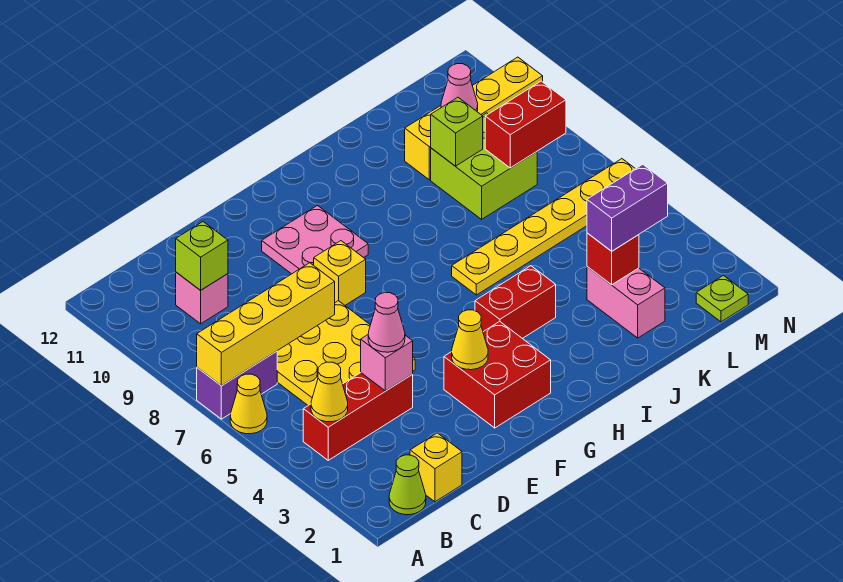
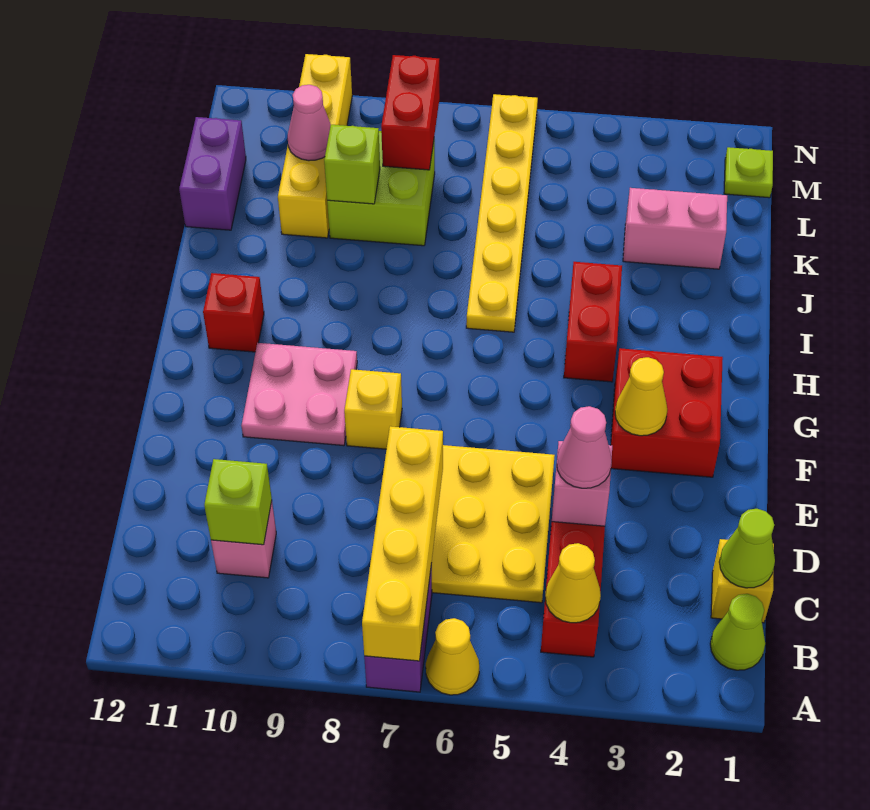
none -> lime cone C1 level 2
red brick K3 level 2 -> red brick H11 level 1
purple brick K3:L3 level 3 -> purple brick K12:L12 level 1

